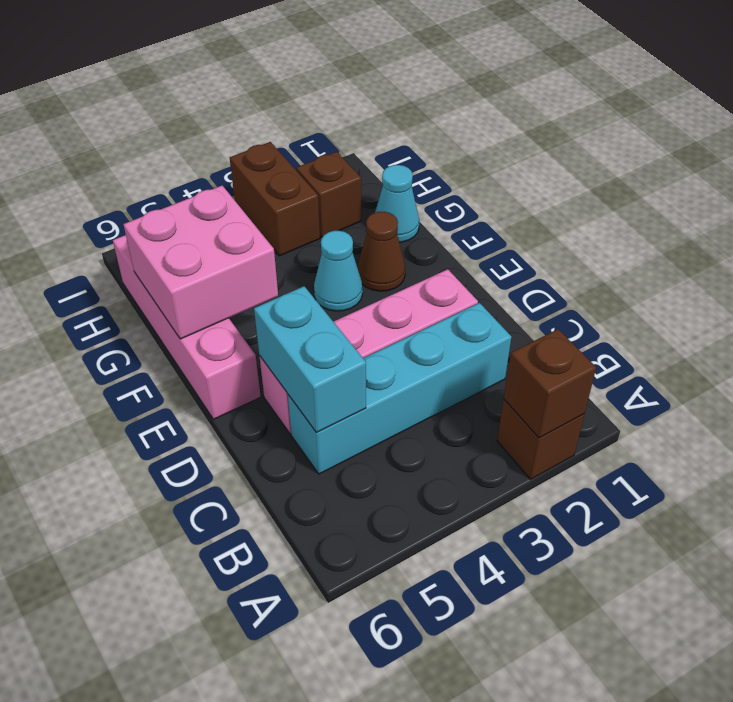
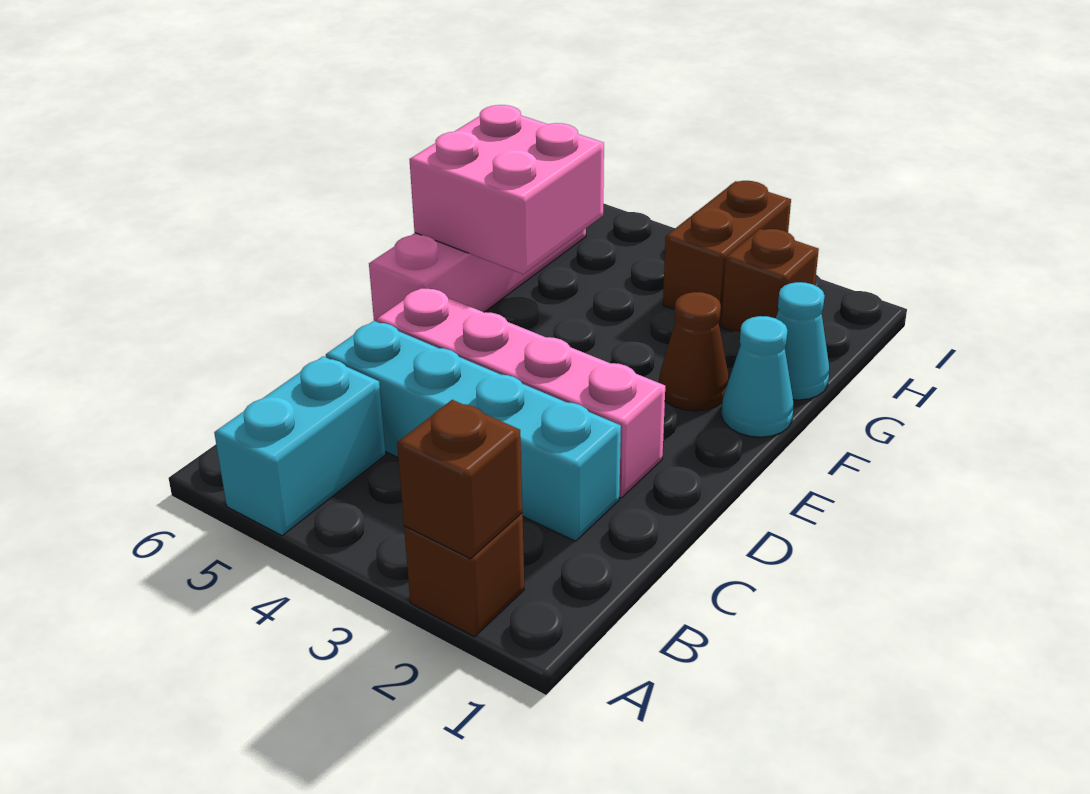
cyan brick C5:D5 level 2 -> cyan brick A5:B5 level 1
cyan cone F3 level 1 -> cyan cone F1 level 1

